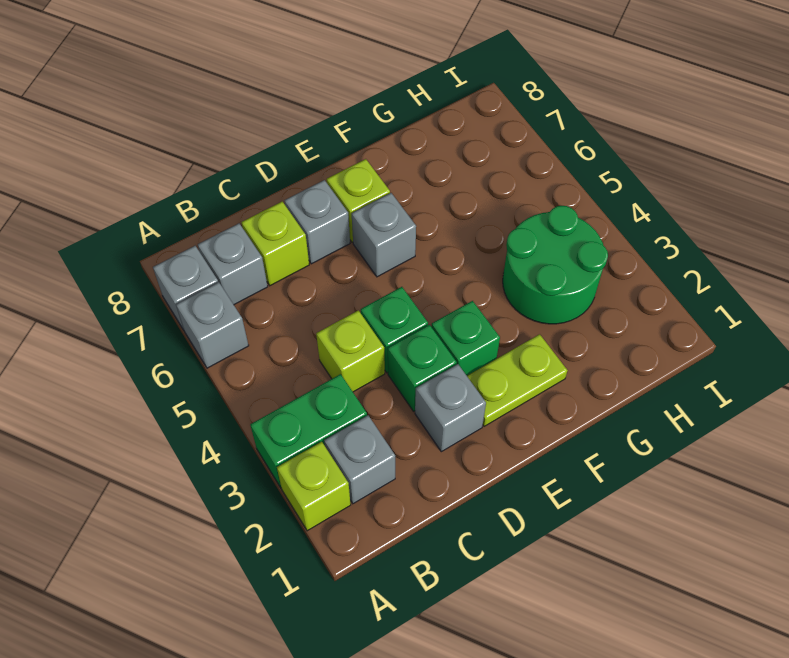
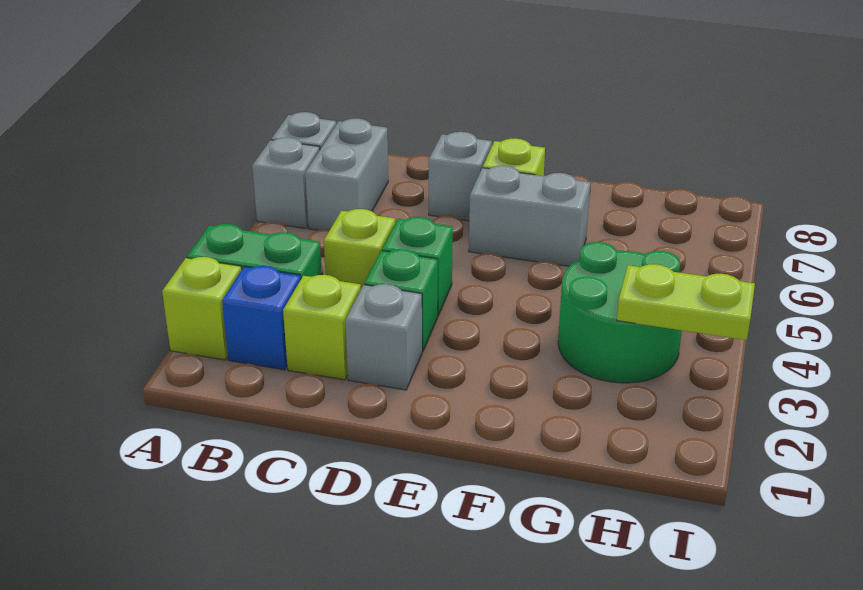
grey brick B2 level 1 -> blue brick B2 level 1
grey brick B7 level 1 -> grey brick B6:B7 level 1
lime brick C7 level 1 -> lime brick C2 level 1
lime plate E2:F2 level 1 -> lime plate H3:I3 level 2
green brick E3 level 1 -> none
grey brick E6 level 1 -> grey brick E6:F6 level 1

